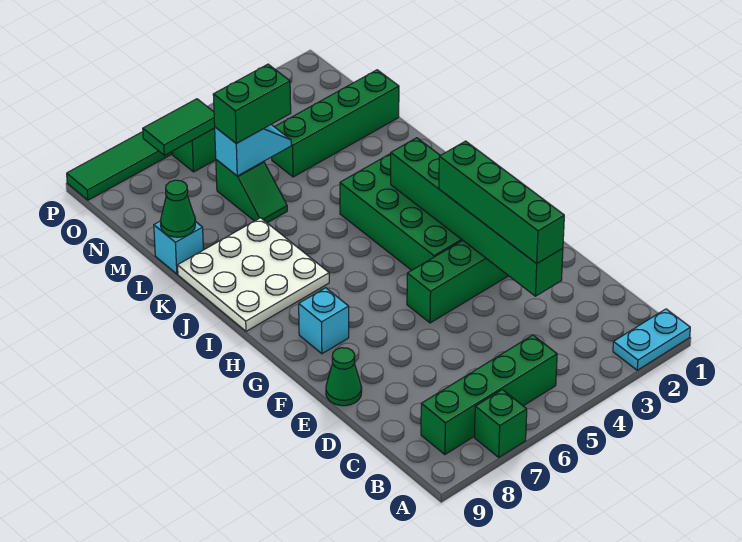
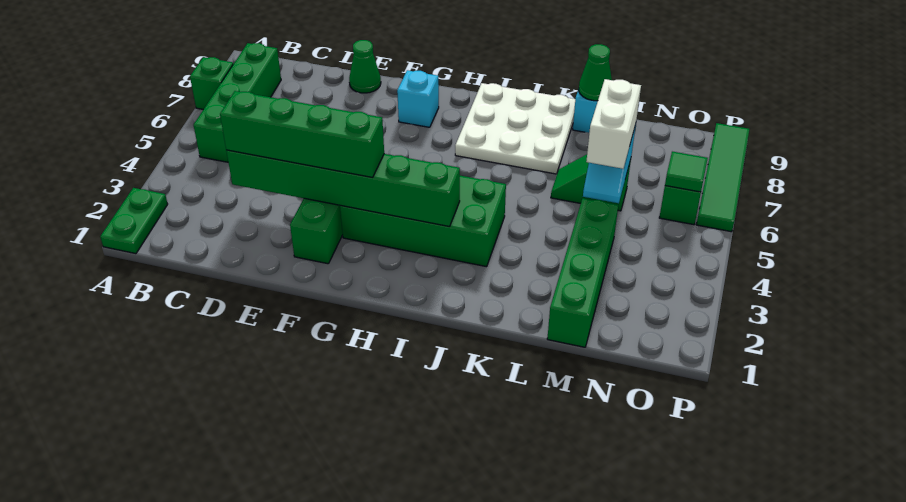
cyan plate A1:A2 level 1 -> green plate A1:A2 level 1
green brick M5:M6 level 3 -> white brick M5:M6 level 3
green tile O6:O7 level 2 -> green tile O6 level 2

